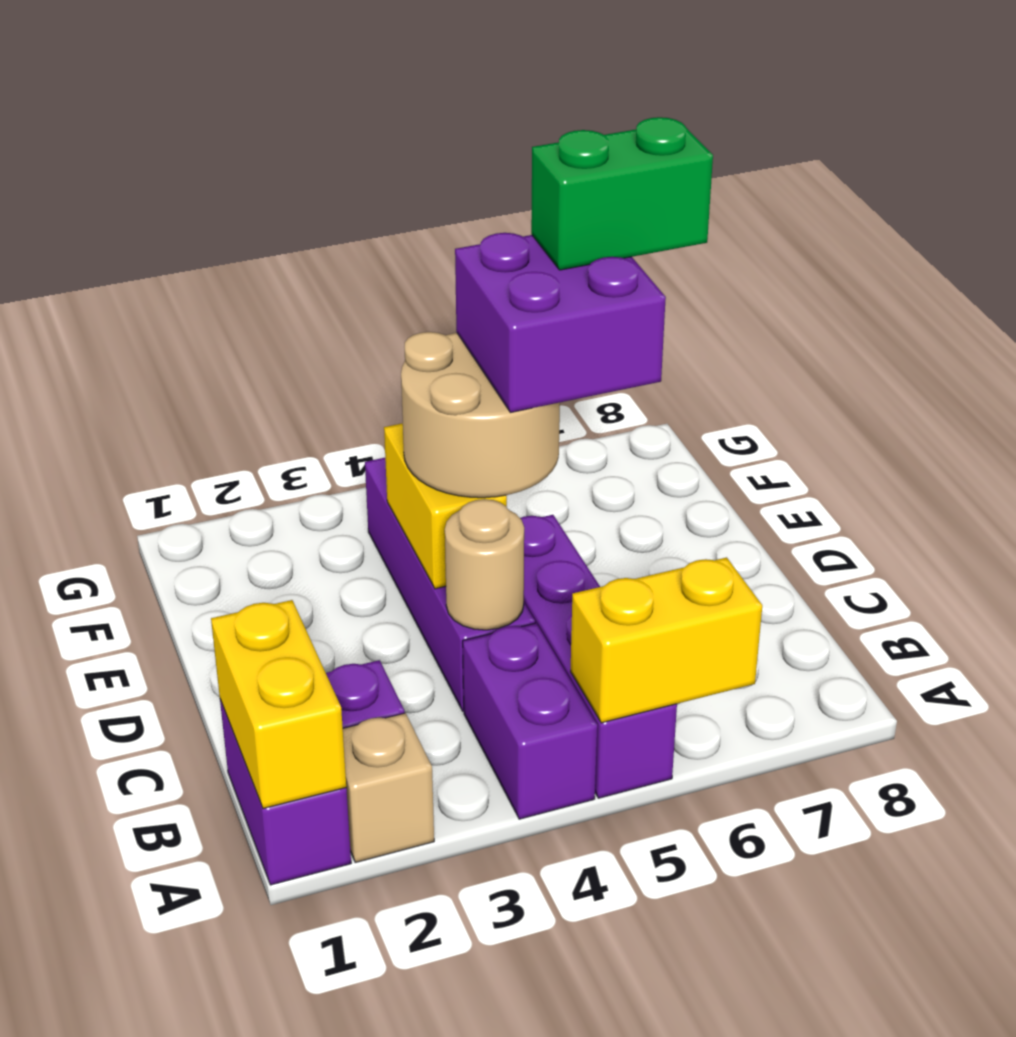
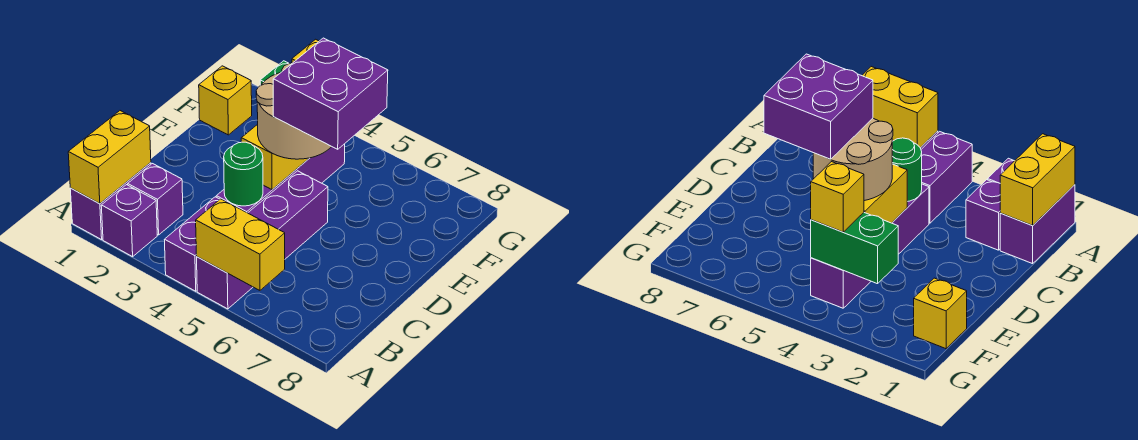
tan brick A2 level 1 -> purple brick A2 level 1
tan round brick C4 level 2 -> green round brick C4 level 2
green brick E6:E7 level 5 -> green brick F3:F4 level 2
none -> yellow brick F1 level 1
none -> yellow brick F4 level 3

